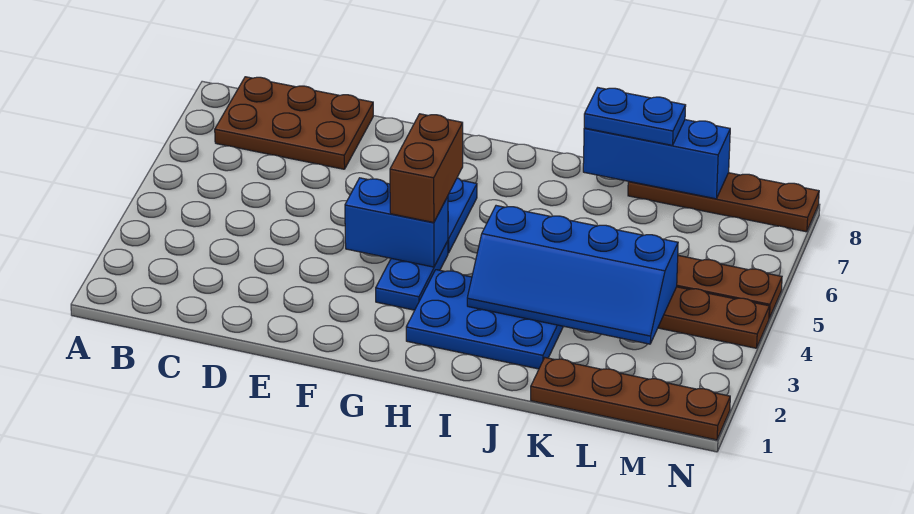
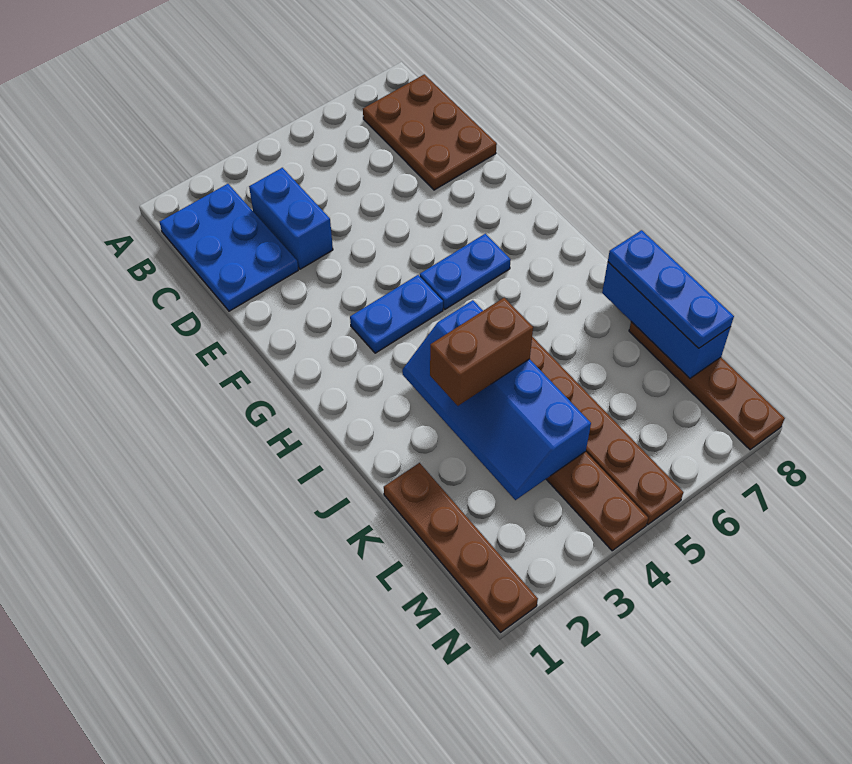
blue brick F4:G4 level 2 -> blue brick C3:D3 level 1
brown brick G4:G5 level 3 -> brown brick J3:J4 level 3
blue plate H2:J3 level 1 -> blue plate B1:D2 level 1
blue plate J8:K8 level 3 -> blue plate J8:L8 level 3

